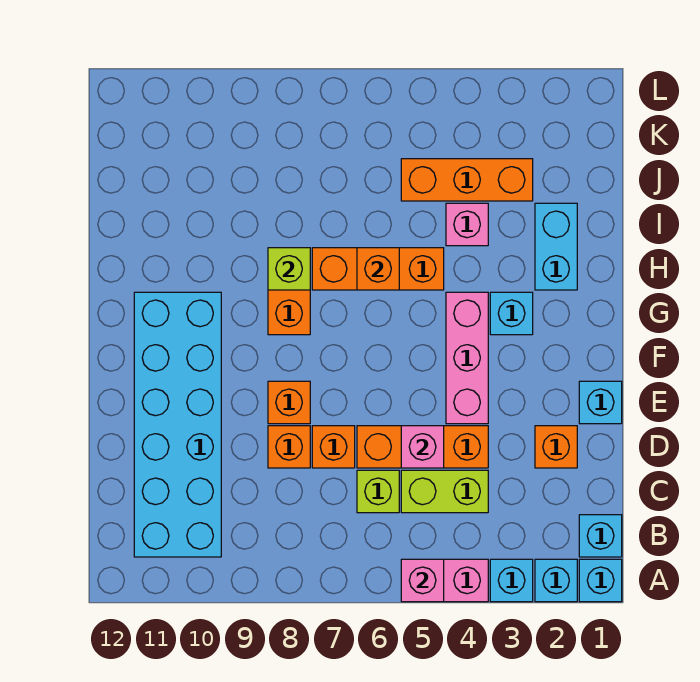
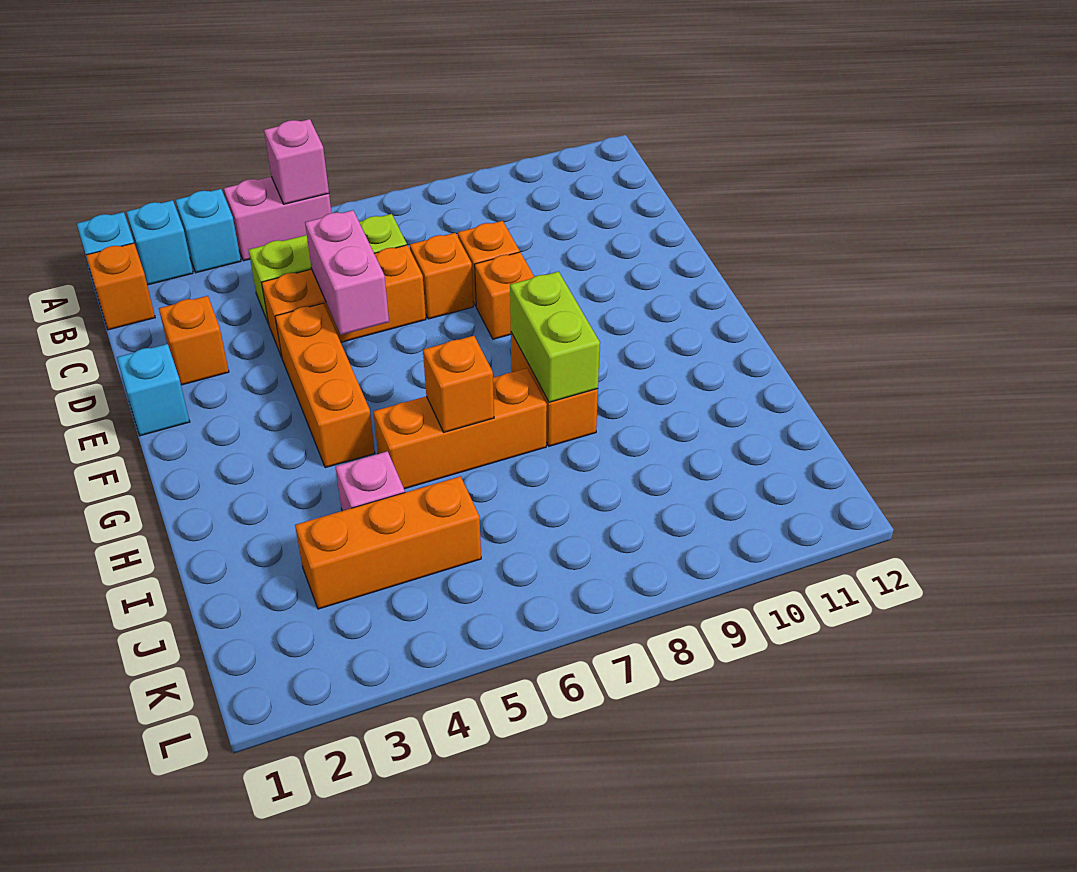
cyan brick B1 level 1 -> orange brick B1 level 1
cyan brick B10:G11 level 1 -> none
pink brick D5 level 2 -> pink brick D5:E5 level 2
pink brick E4:G4 level 1 -> orange brick E4:G4 level 1
cyan brick G3 level 1 -> none
cyan brick H2:I2 level 1 -> none
lime brick H8 level 2 -> lime brick G8:H8 level 2

